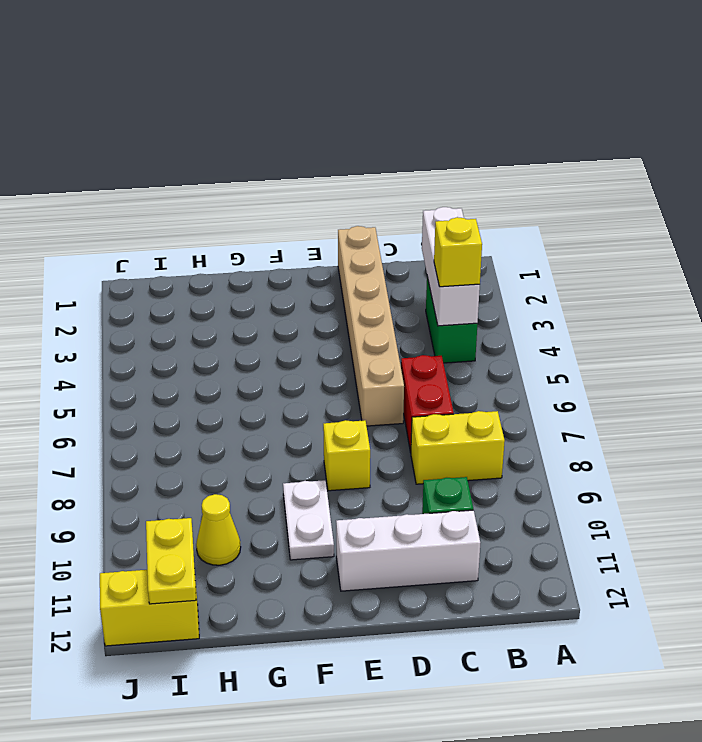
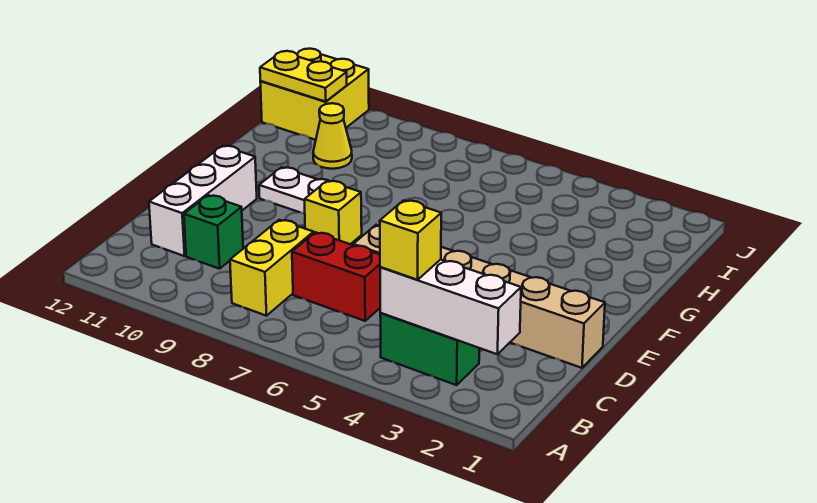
yellow brick I12:J12 level 1 -> yellow brick I11:J12 level 1

